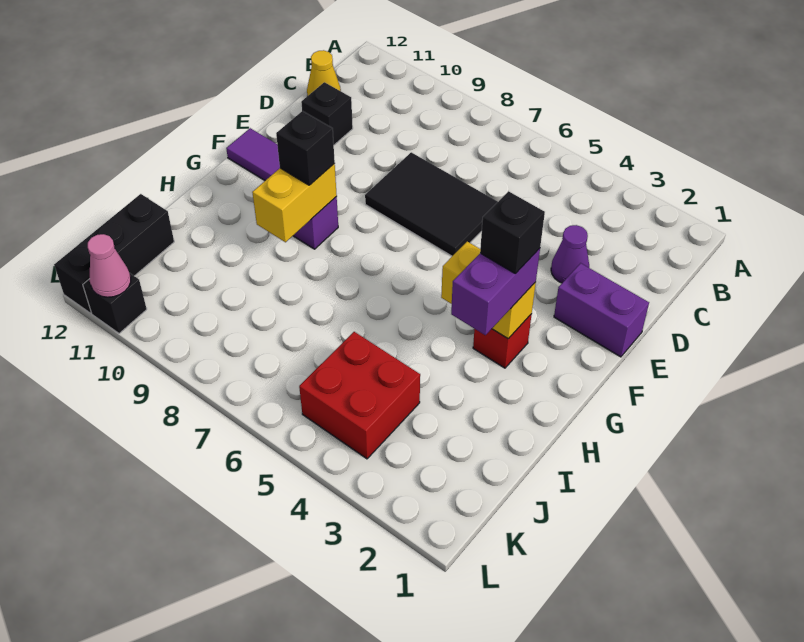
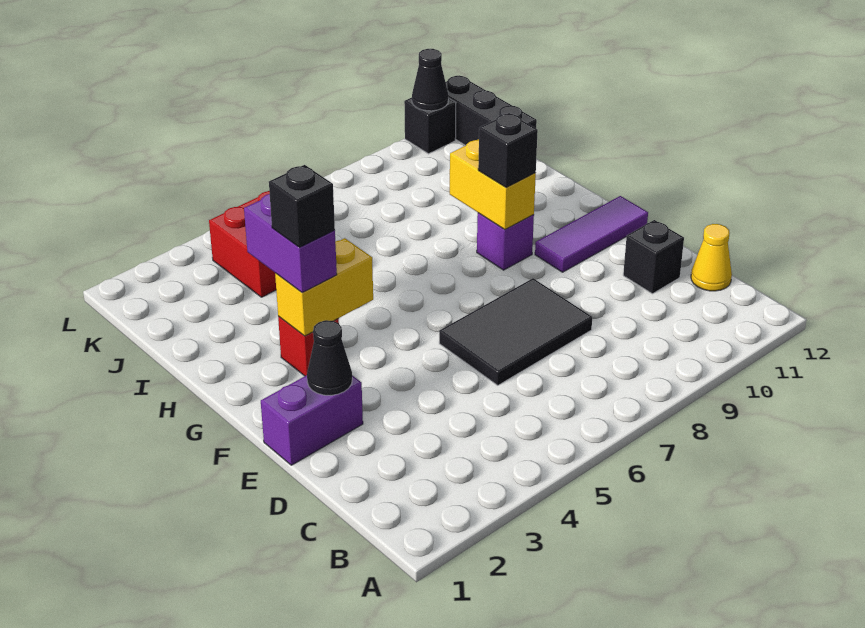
purple cone D3 level 1 -> none
none -> black cone E2 level 2
pink cone L11 level 2 -> black cone L11 level 2

